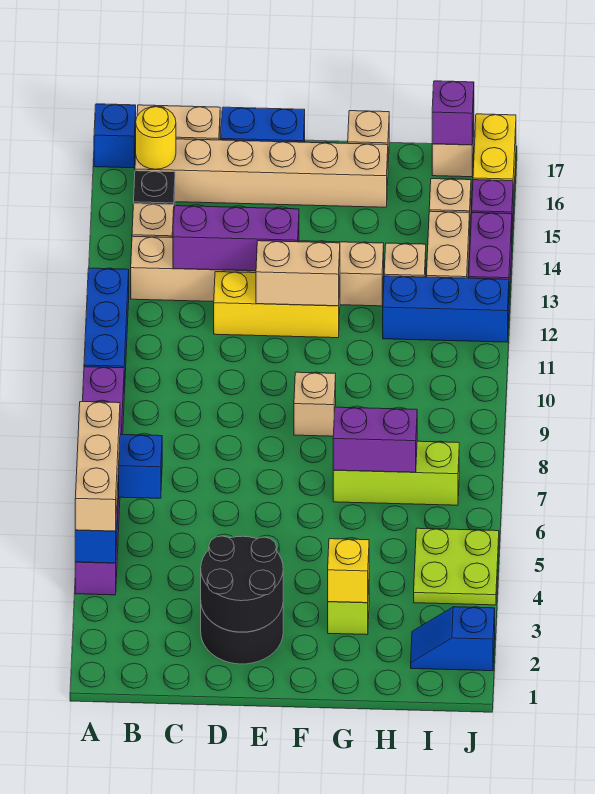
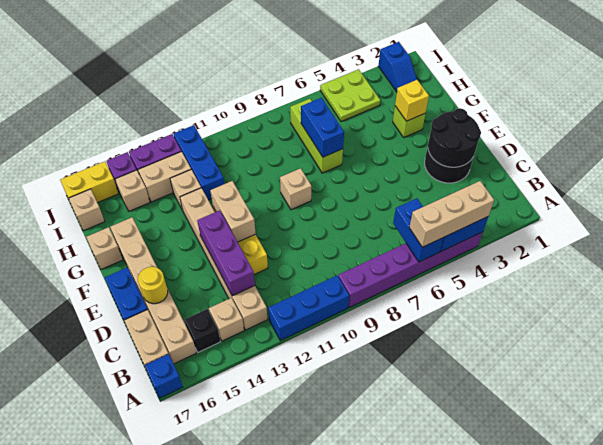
yellow round brick B16 level 2 -> yellow round brick D16 level 2
purple brick G7:H7 level 2 -> blue brick G7:H7 level 2
purple brick I17 level 2 -> none

